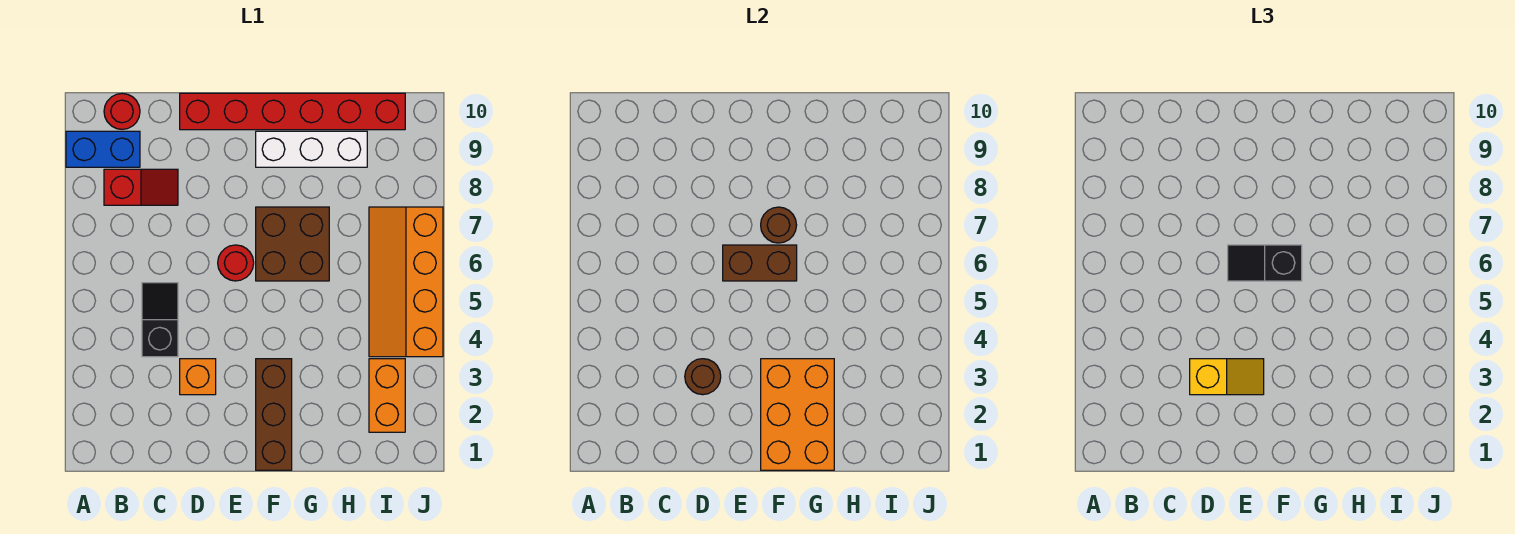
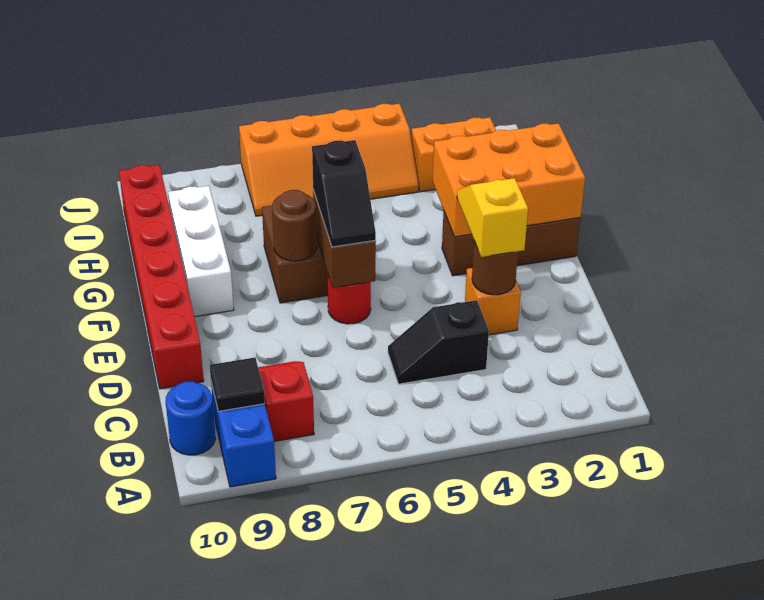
none -> black tile B9 level 2
red round brick B10 level 1 -> blue round brick B10 level 1

